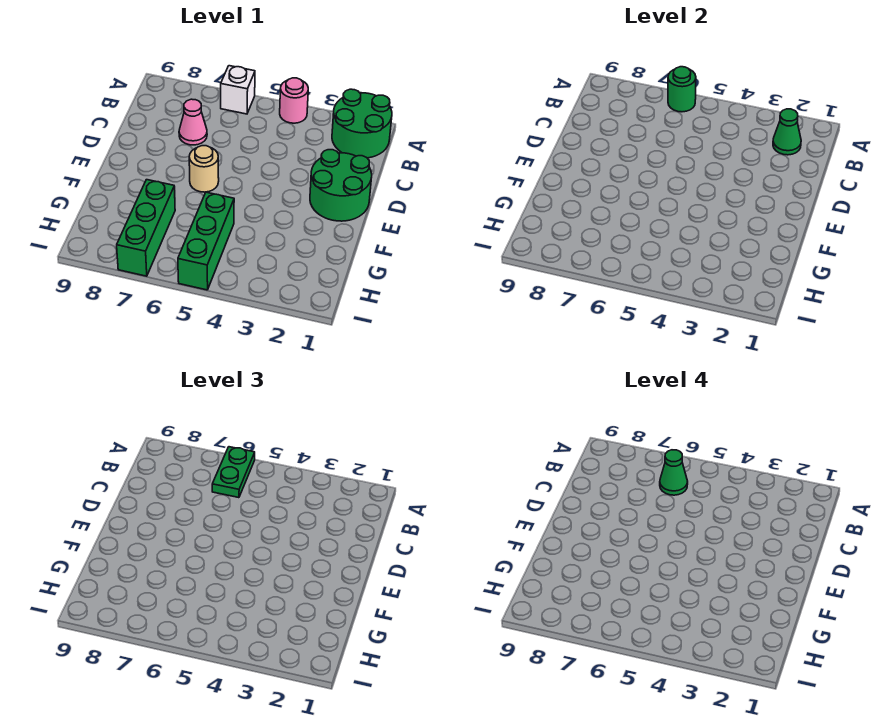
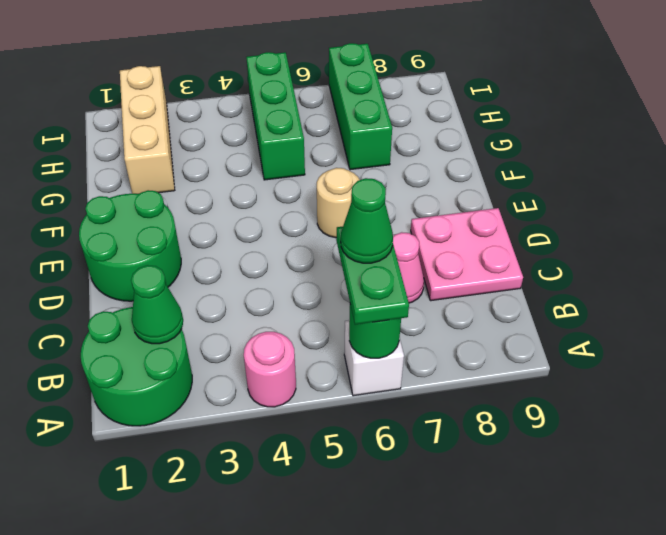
none -> pink plate C8:D9 level 1
none -> tan brick G2:I2 level 1

